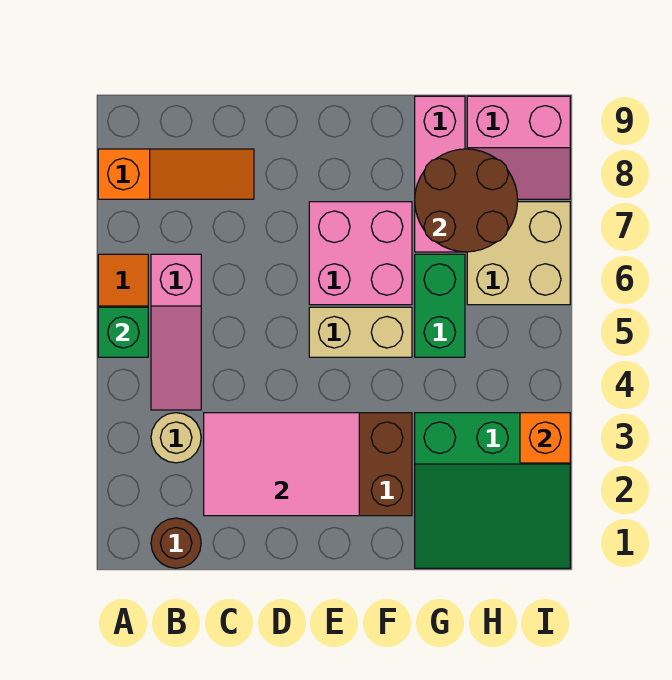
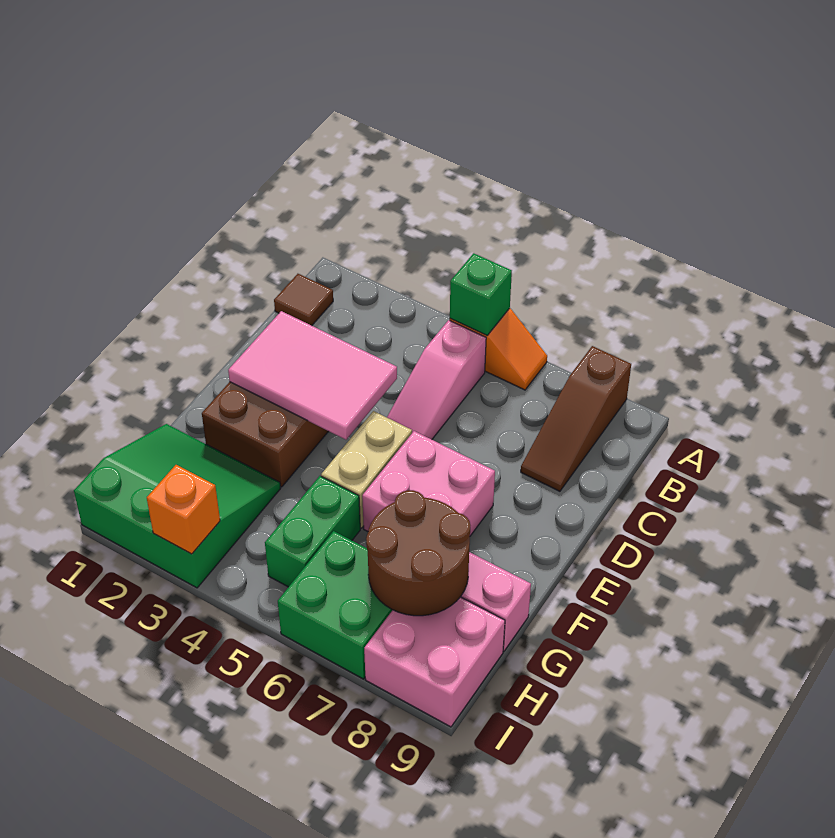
orange slope A8:C8 level 1 top A -> brown slope A8:C8 level 1 top A
brown round brick B1 level 1 -> brown tile B1 level 1
tan round brick B3 level 1 -> none
pink slope B4:B6 level 1 top 6 -> pink slope B5:D5 level 1 top B
pink tile C2:E3 level 2 -> pink tile D2:E4 level 2
green slope G1:I3 level 1 top 3 -> green slope G1:I3 level 1 top I
green brick G5:G6 level 1 -> green brick G5:H5 level 1
tan brick H6:I7 level 1 -> green brick H6:I7 level 1
pink slope H8:I9 level 1 top 9 -> pink brick H8:I9 level 1

